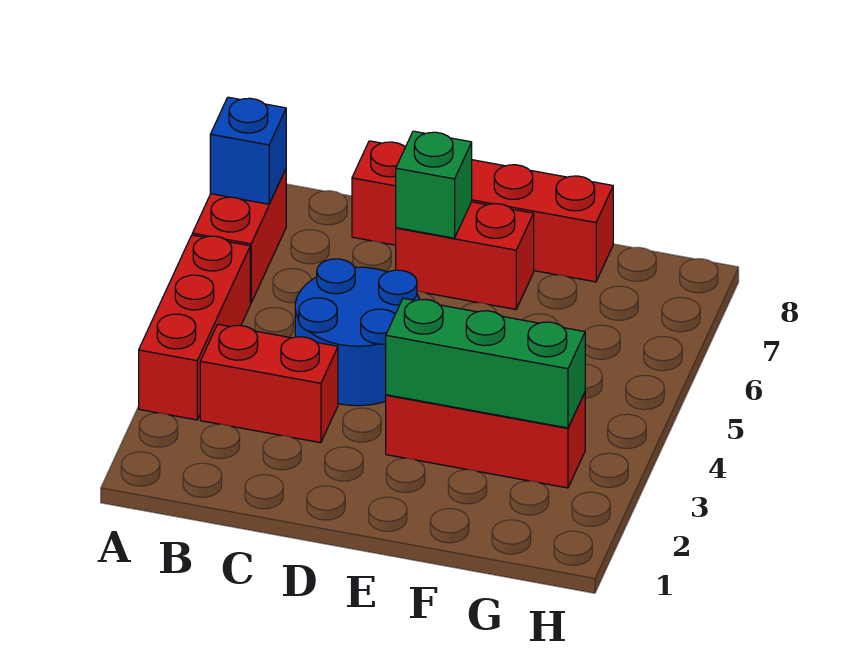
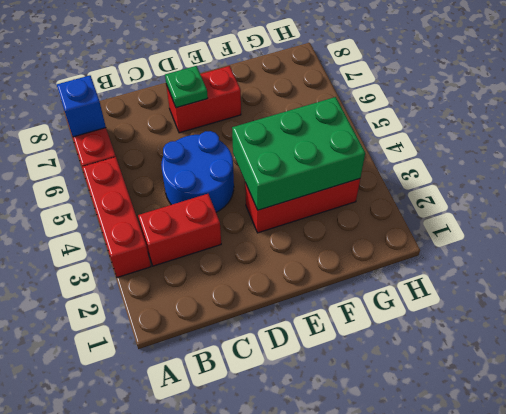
red brick C8:F8 level 1 -> none
green brick D7 level 2 -> green plate D7 level 2
green brick E3:G3 level 2 -> green brick E3:G4 level 2

